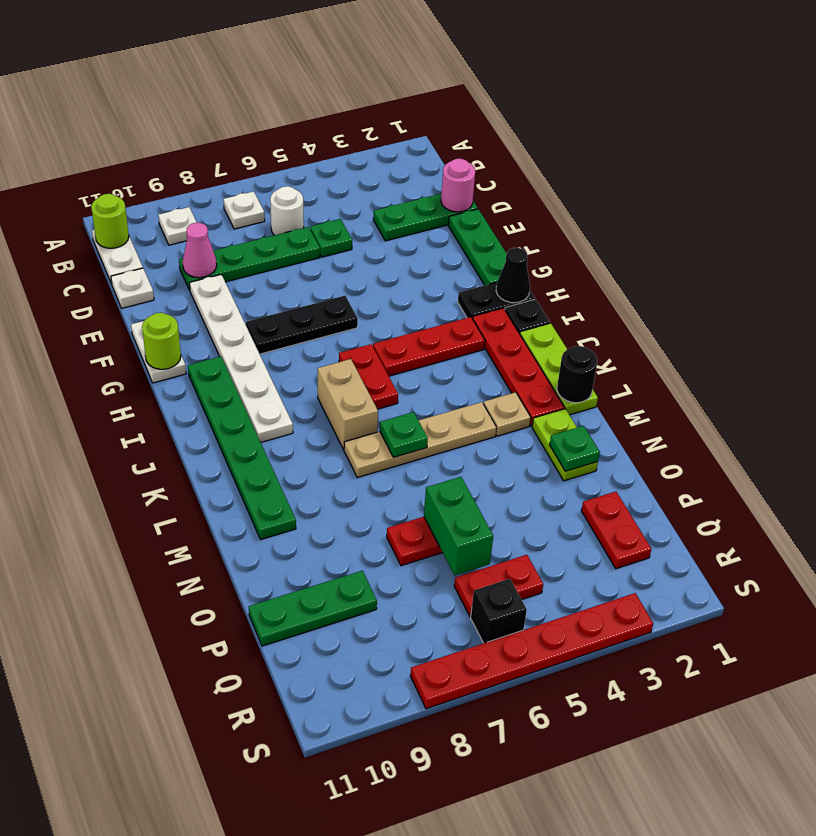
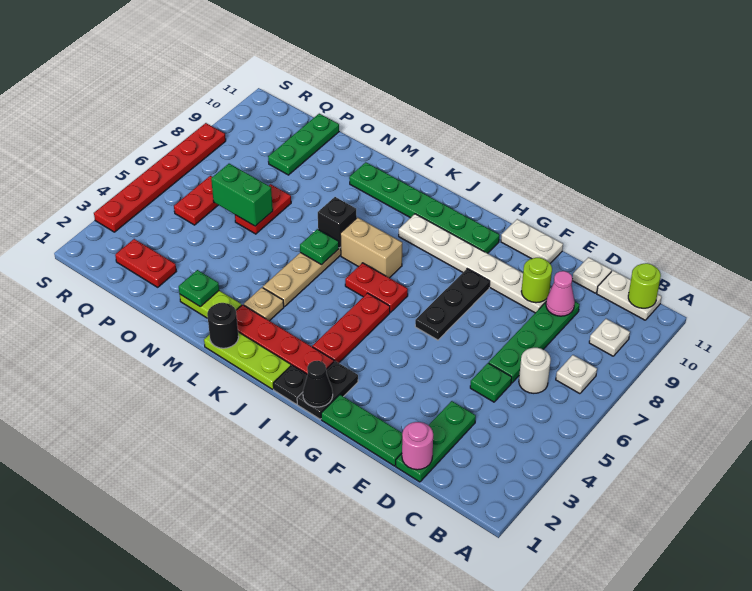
lime round brick G11 level 2 -> lime round brick E9 level 2
black brick R6 level 1 -> black brick L7 level 2

